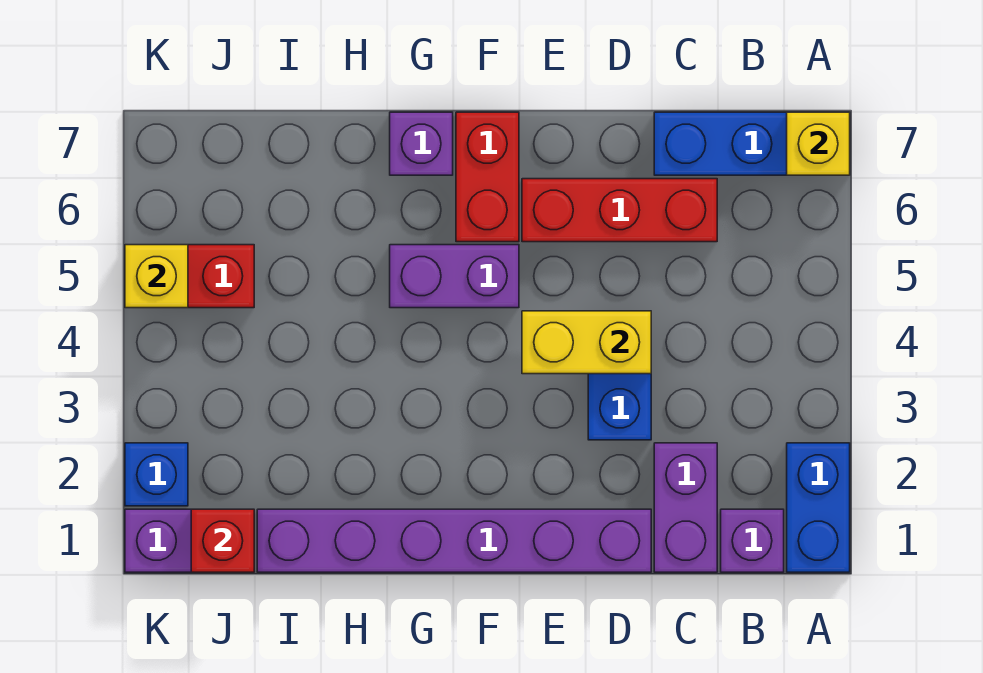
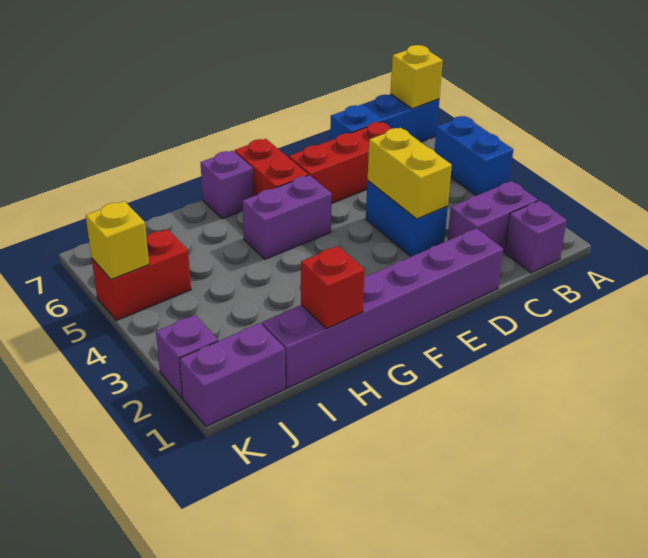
blue brick A1:A2 level 1 -> blue brick A4:A5 level 1
purple brick C1:C2 level 1 -> purple brick B2:C2 level 1
yellow brick D4:E4 level 2 -> yellow brick D3:D4 level 2
red brick J1 level 2 -> red brick H1 level 2
blue brick K2 level 1 -> purple brick K2 level 1

